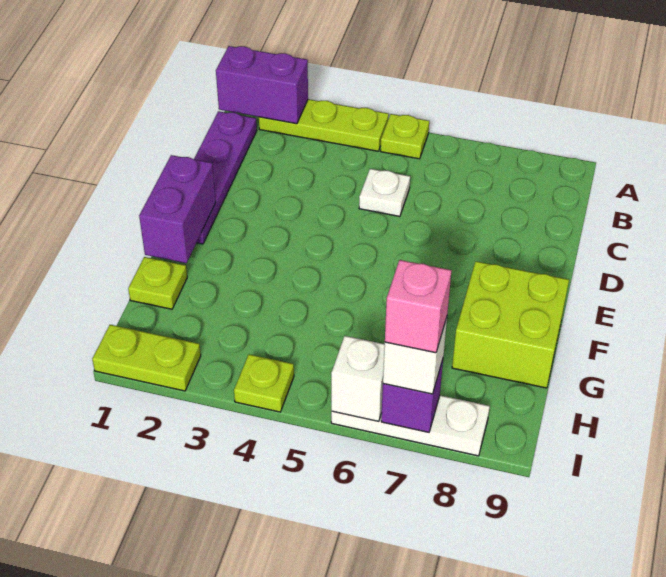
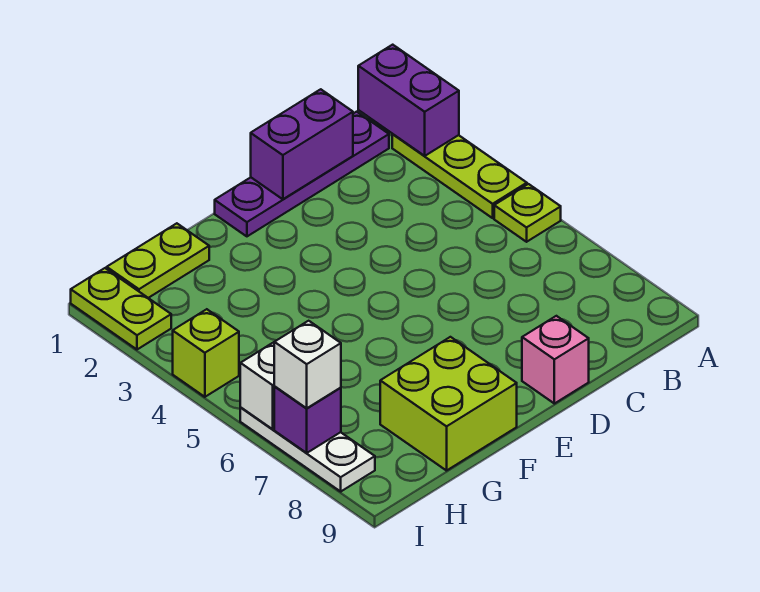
white plate C5 level 1 -> none
purple brick E1:F1 level 2 -> purple brick C1:D1 level 2
lime plate G1 level 1 -> lime plate G1:H1 level 1
lime plate I4 level 1 -> lime brick I4 level 1
pink brick I7 level 4 -> pink brick D9 level 1

